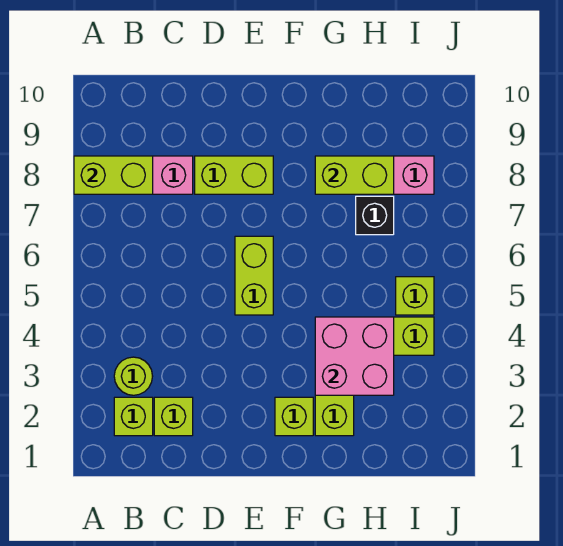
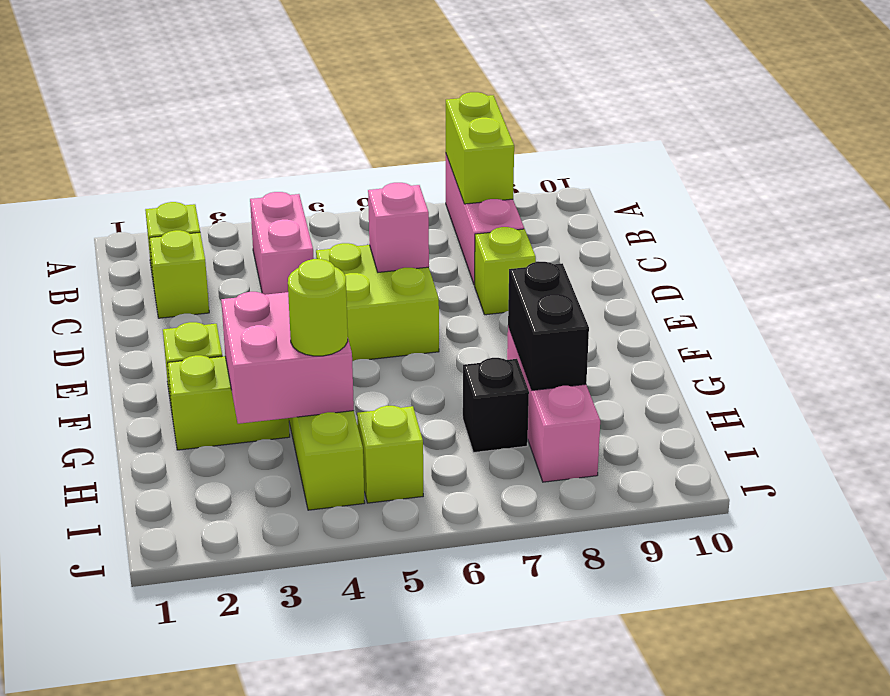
lime round brick B3 level 1 -> lime round brick H4 level 3
none -> pink brick B4:C4 level 1
none -> pink brick D6 level 2
lime brick D8:E8 level 1 -> lime brick D8 level 1
lime brick E5:E6 level 1 -> lime brick D5:E6 level 1
lime brick G8:H8 level 2 -> black brick G8:H8 level 2

